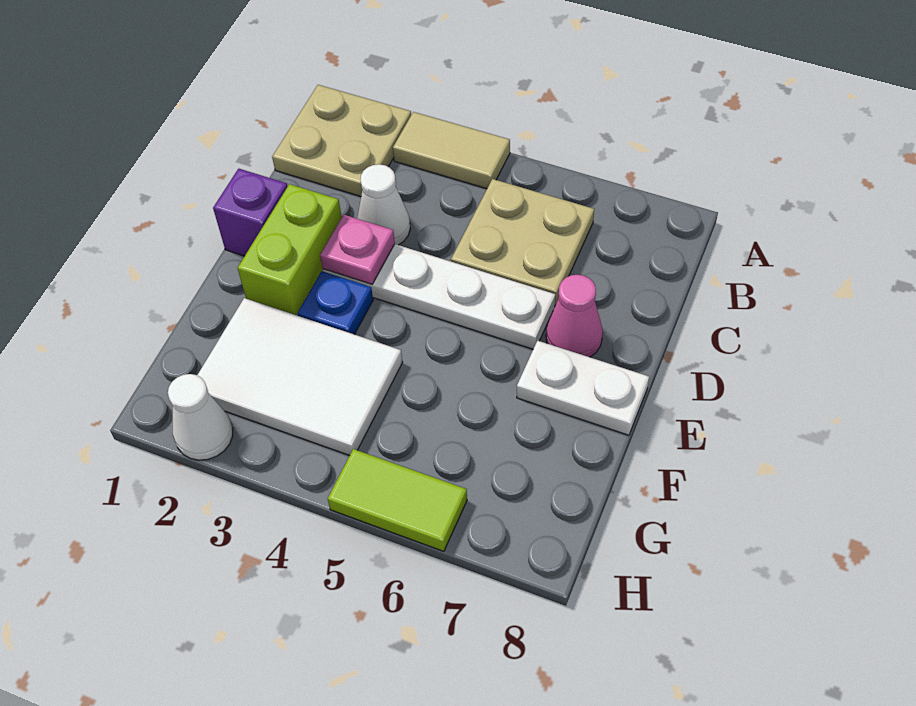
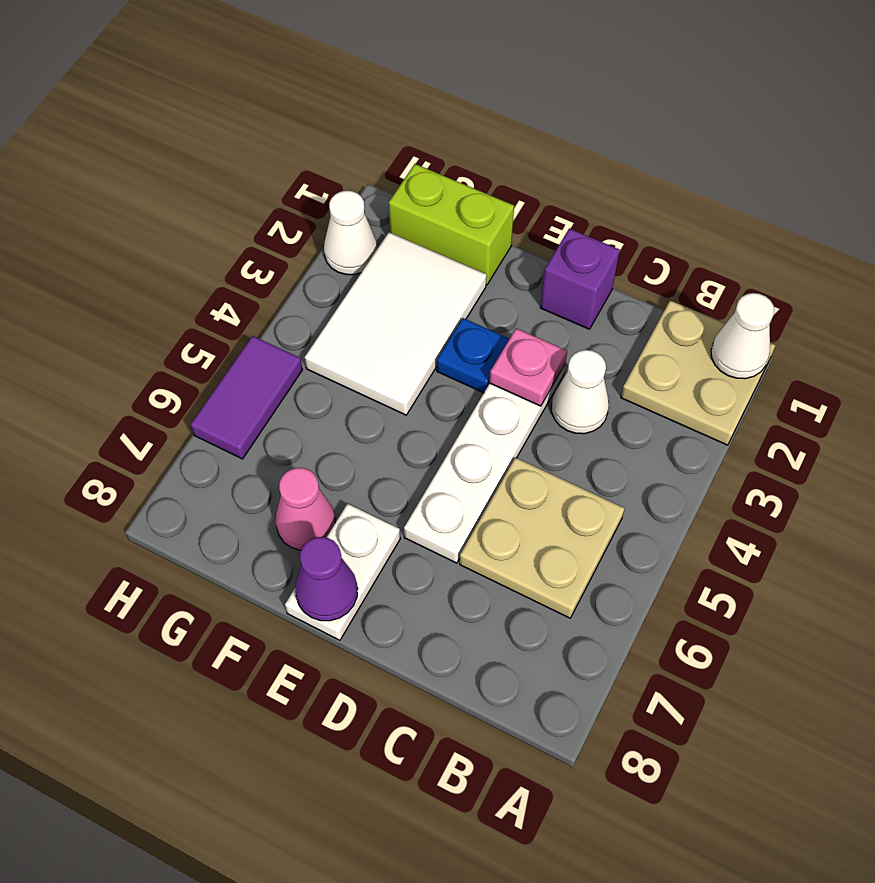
none -> white cone A1 level 2
tan tile A3:A4 level 1 -> none
lime brick D2:E2 level 1 -> lime brick F1:G1 level 1
pink cone D7 level 1 -> pink cone F7 level 1
none -> purple cone E8 level 2
lime tile H5:H6 level 1 -> purple tile H5:H6 level 1

